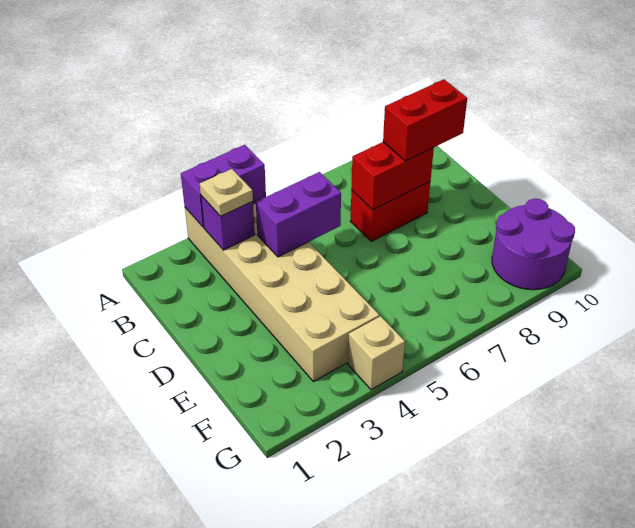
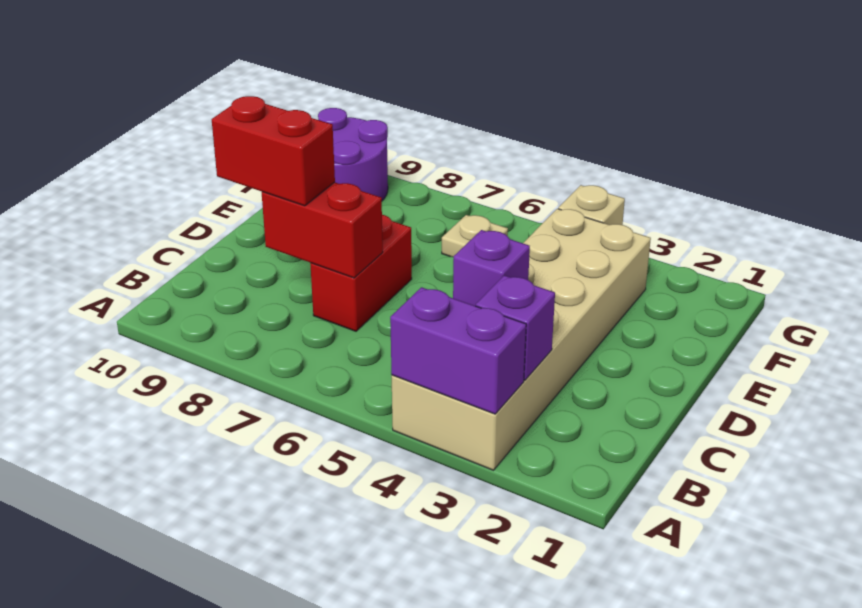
tan plate B3 level 3 -> tan plate F6 level 1
purple brick C4:C5 level 2 -> purple brick C4 level 2
red brick C7:C8 level 1 -> red brick C7:D7 level 1

